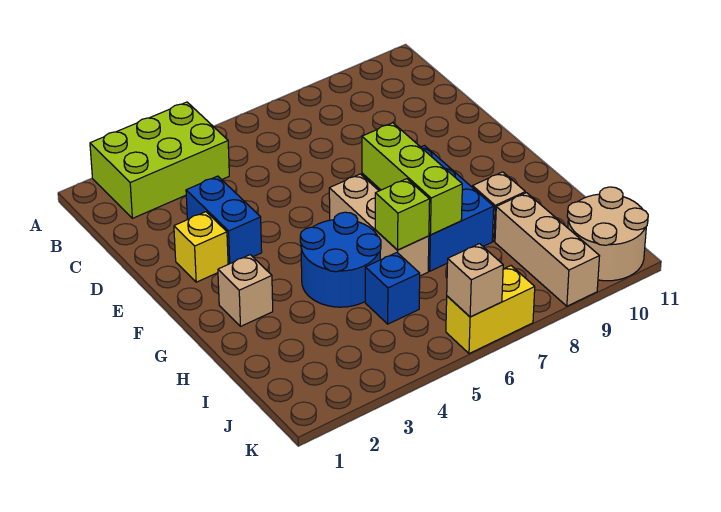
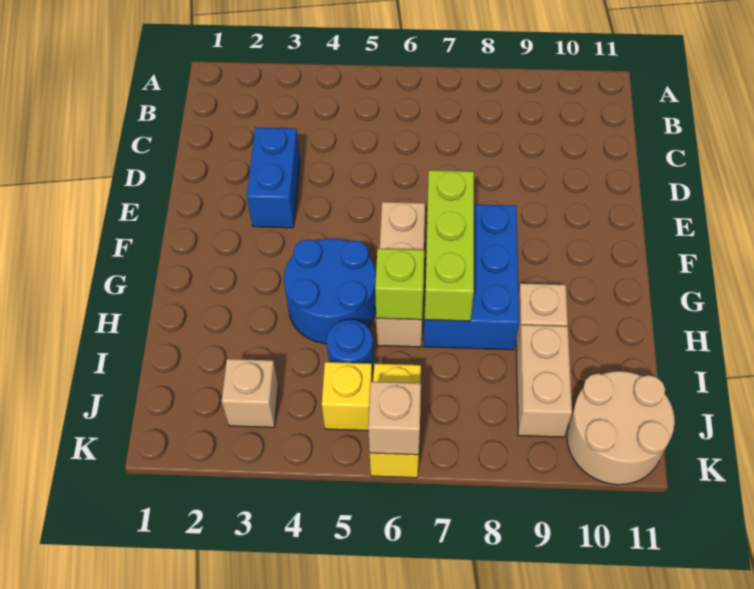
lime brick A2:B4 level 1 -> none
yellow brick E2 level 1 -> yellow brick J5 level 1
tan brick G2 level 1 -> tan brick J3 level 1
blue brick I5 level 1 -> blue round brick I5 level 1
tan brick I9:K9 level 1 -> tan brick I9:J9 level 1
yellow brick K6:K7 level 1 -> yellow brick J6:K6 level 1

